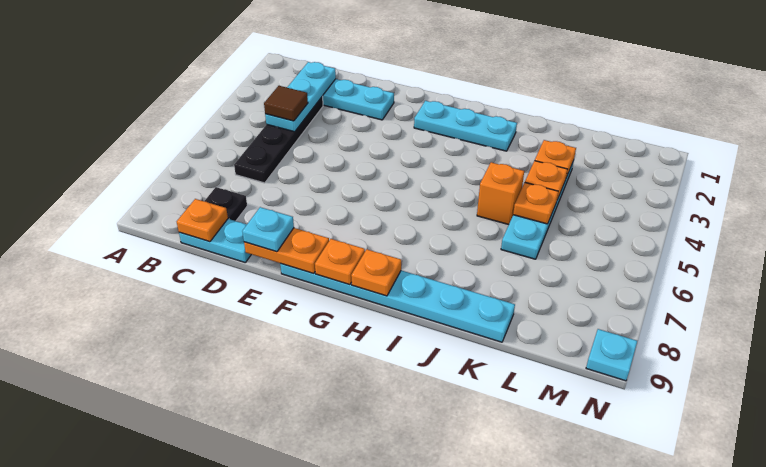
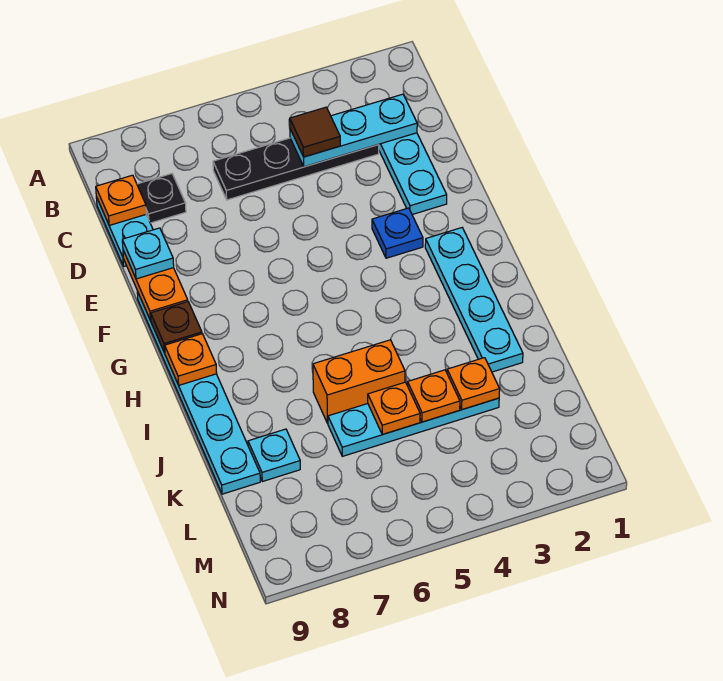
none -> blue plate F3 level 1
cyan plate G2:I2 level 1 -> cyan plate G2:J2 level 1
orange plate G9 level 2 -> brown plate G9 level 2
orange brick J5 level 1 -> orange brick J5:J6 level 1
cyan plate N9 level 1 -> cyan plate K8 level 1

